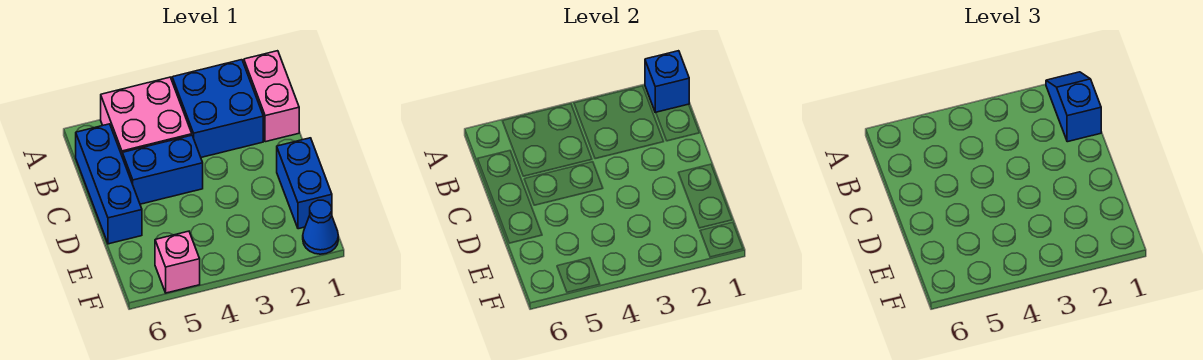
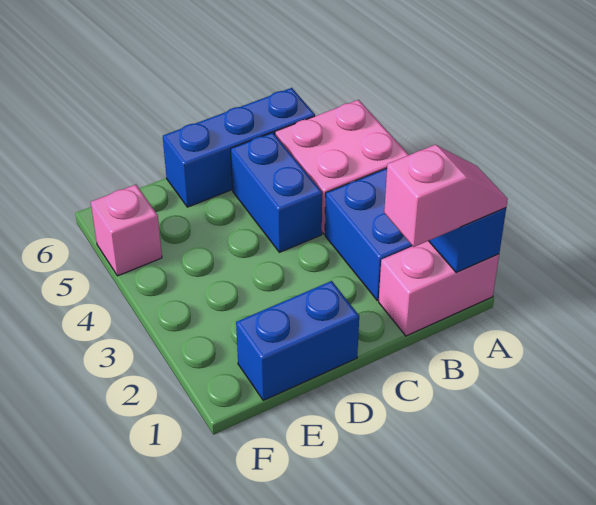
blue slope A1:B1 level 3 top B -> pink slope A1:B1 level 3 top B
blue cone F1 level 1 -> none

